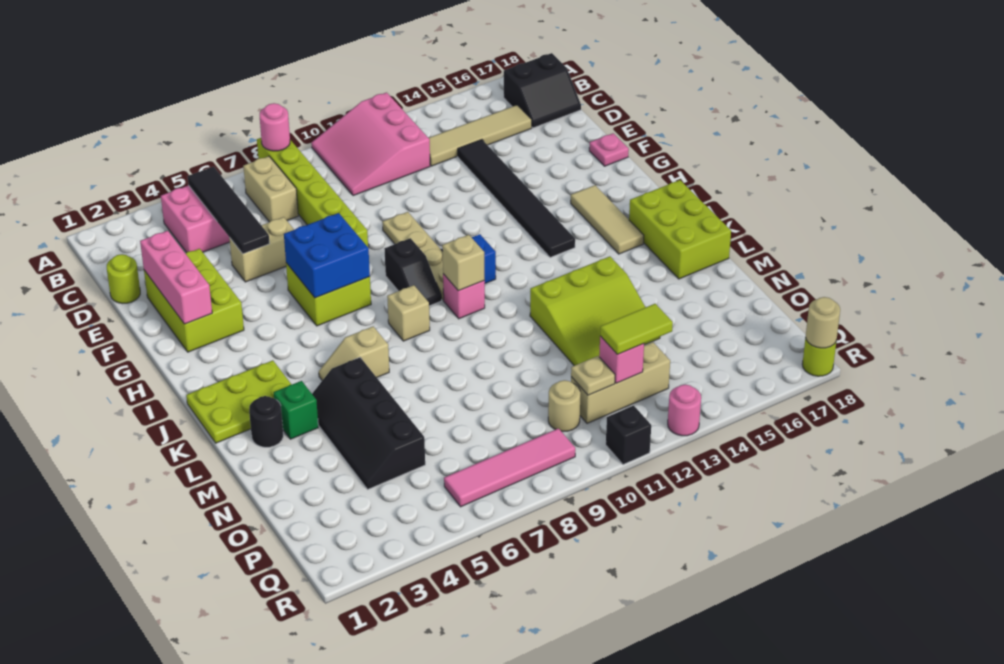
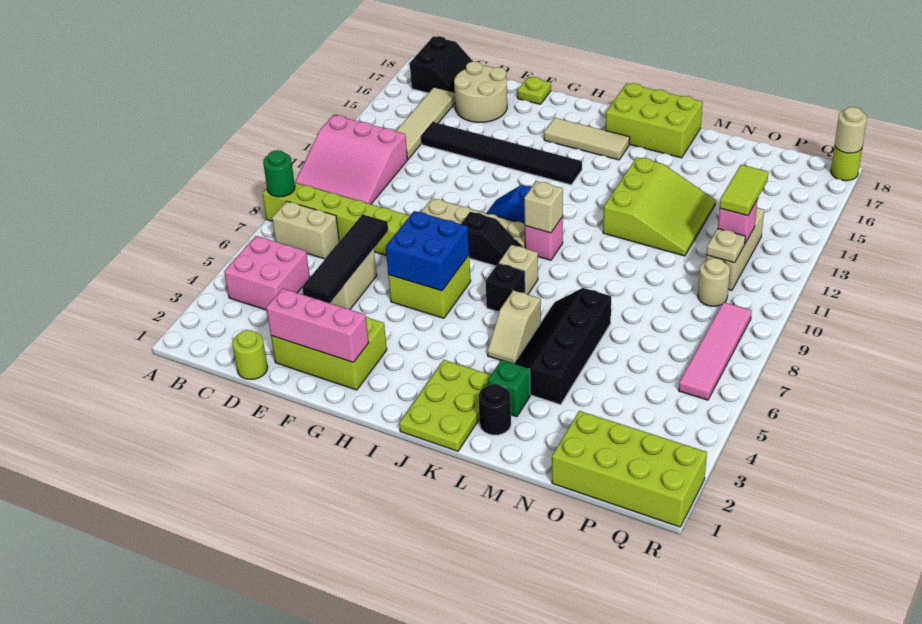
pink round brick A8 level 2 -> green round brick A8 level 2
black tile B5:E5 level 2 -> black tile E4:E7 level 2
none -> tan round brick D16:E17 level 1
pink plate F18 level 1 -> lime plate F18 level 1
black slope L4:O5 level 1 top 5 -> black slope L4:M7 level 1 top M
none -> lime brick O1:R2 level 1
black brick R11 level 1 -> black brick J7 level 1
pink round brick R13 level 1 -> none

